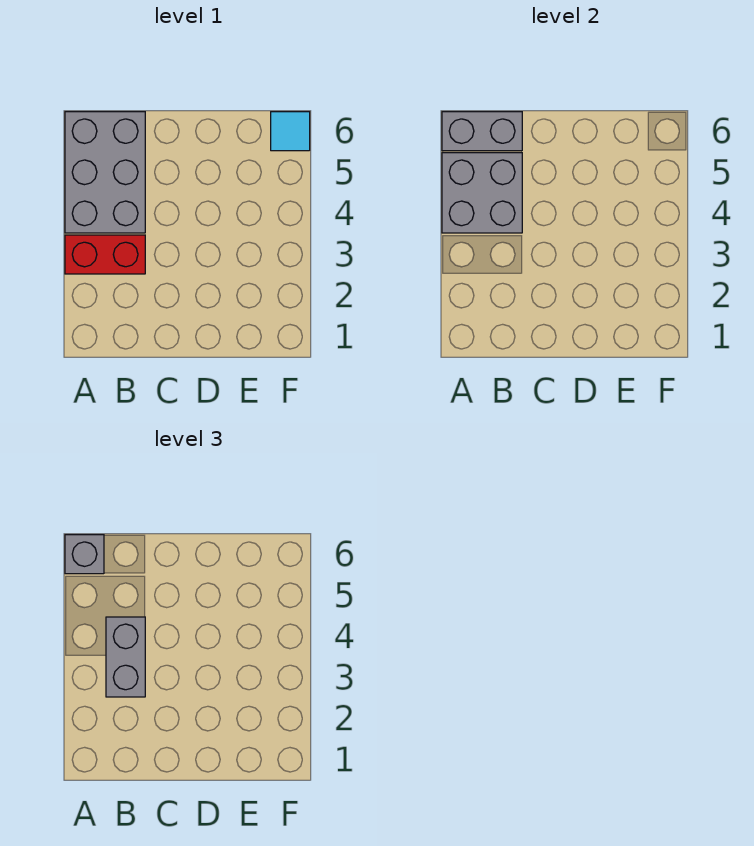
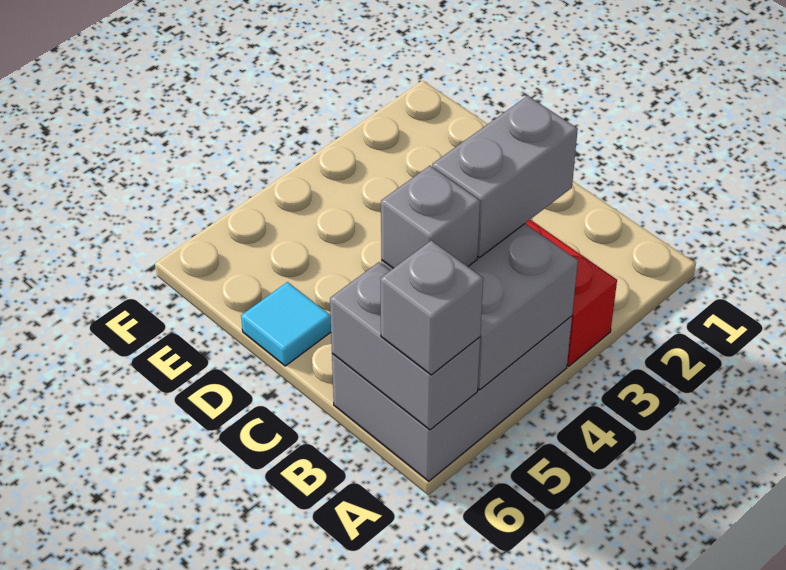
none -> grey brick B5 level 3
cyan tile F6 level 1 -> cyan tile D6 level 1

